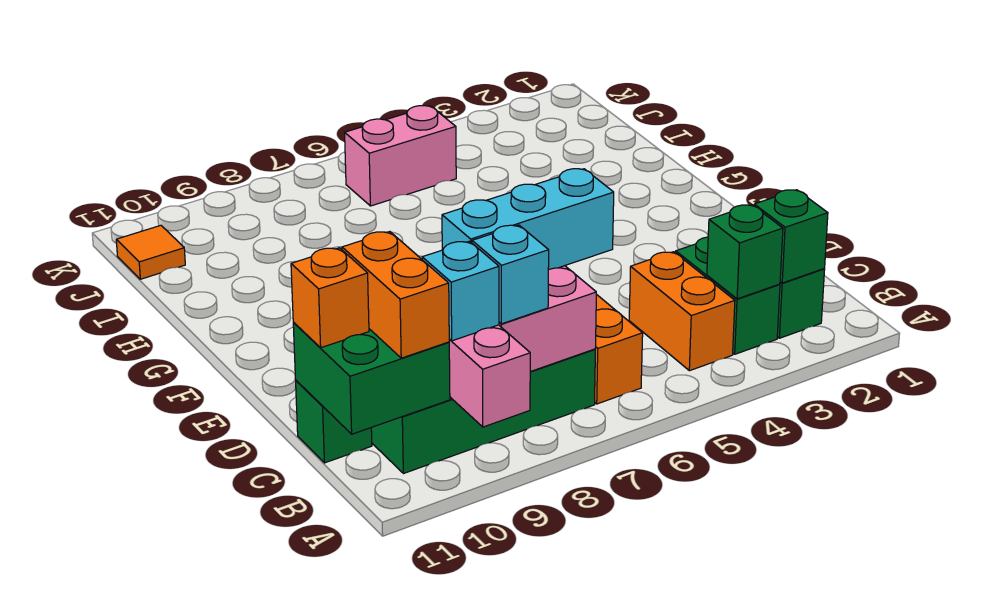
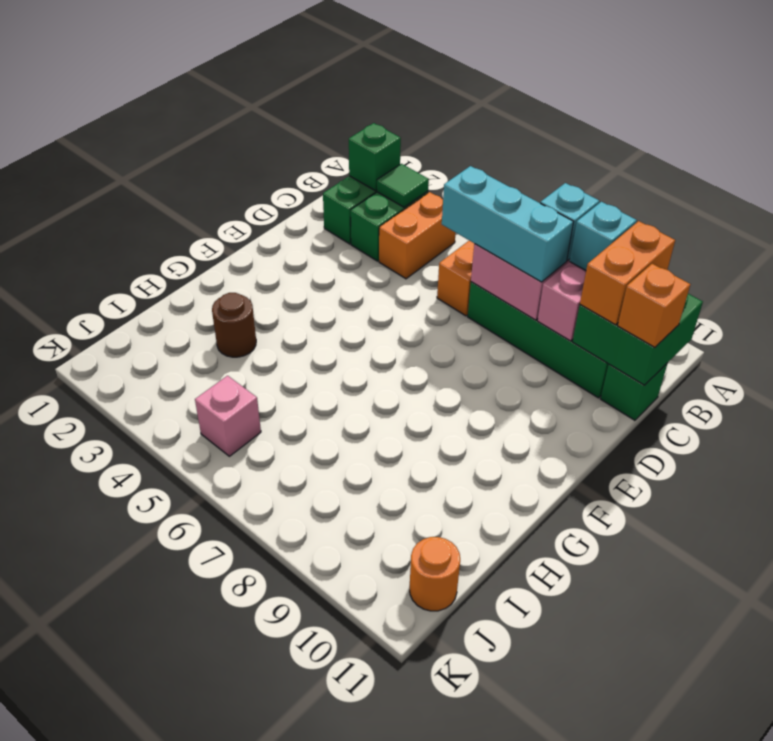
green brick B3 level 2 -> green tile B3 level 2
none -> brown round brick H3 level 1
pink brick J5:J6 level 1 -> pink brick J5 level 1
orange tile J11 level 1 -> orange round brick J11 level 1

